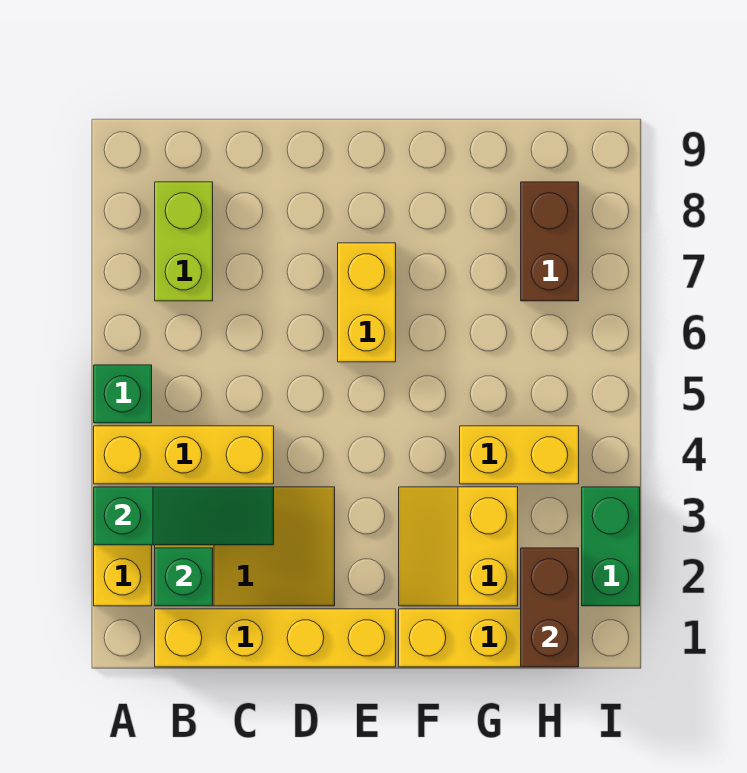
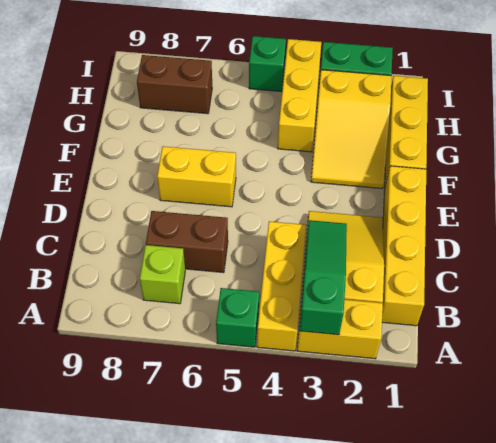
green brick B2 level 2 -> green brick I5 level 1
lime brick B7:B8 level 1 -> lime brick B7 level 1
yellow slope F2:G3 level 1 top G -> yellow slope F2:H3 level 1 top H
yellow brick G4:H4 level 1 -> yellow brick G4:I4 level 1
brown brick H1:H2 level 2 -> brown brick C6:C7 level 1

